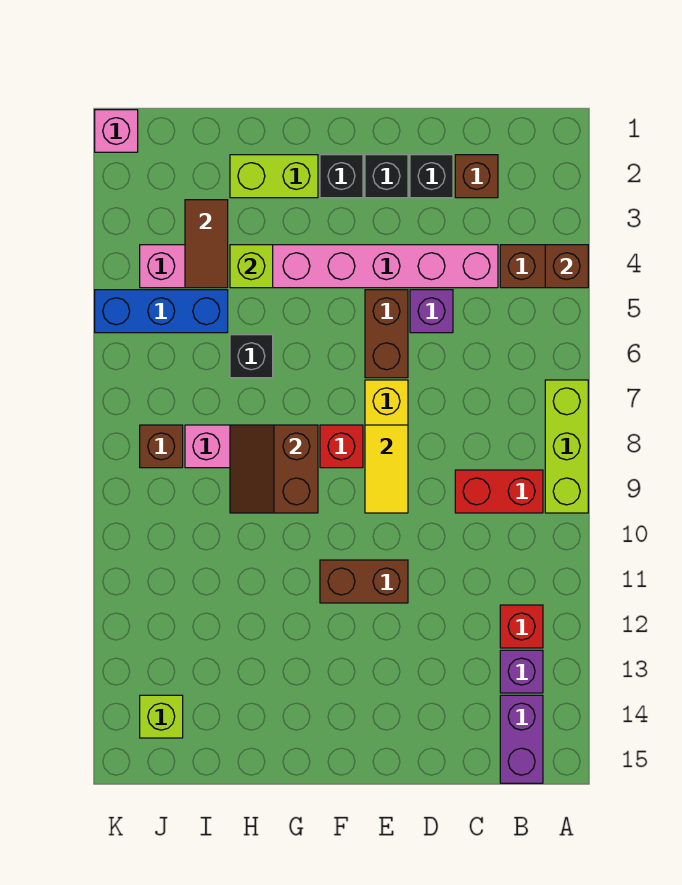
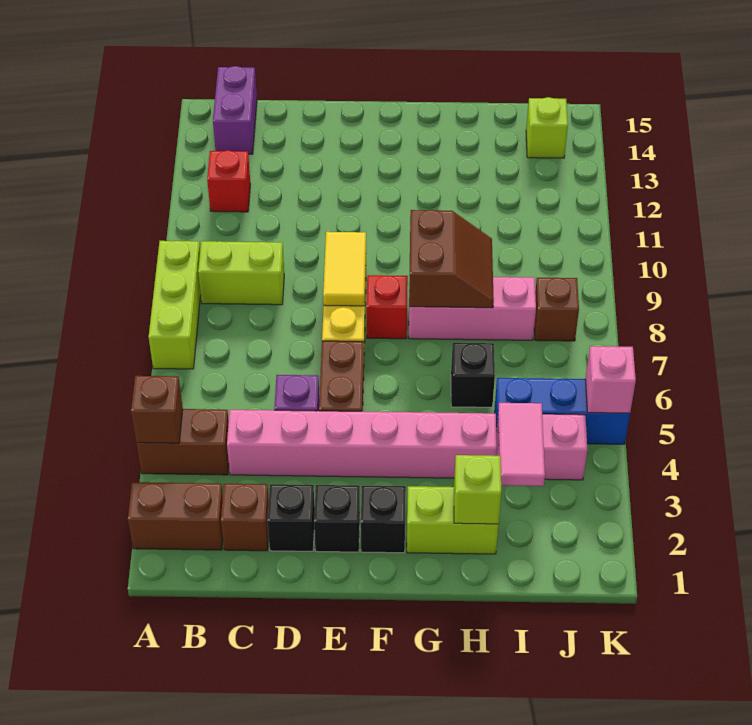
red brick B9:C9 level 1 -> lime brick B9:C9 level 1
purple brick B13 level 1 -> none
brown brick E11:F11 level 1 -> brown brick A2:B2 level 1
lime brick H4 level 2 -> lime brick H2 level 2
brown tile I3:I4 level 2 -> pink tile I3:I4 level 2
pink brick K1 level 1 -> pink brick K5 level 2

